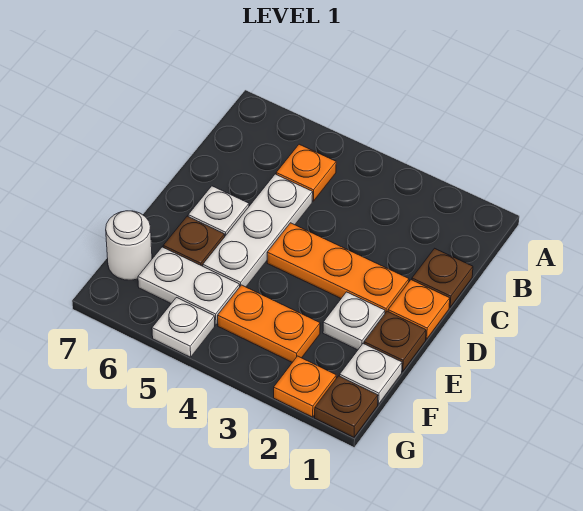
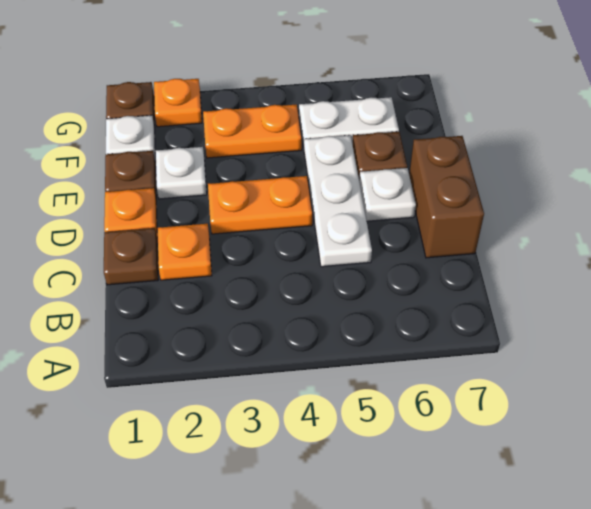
orange plate B5 level 1 -> orange plate C2 level 1
none -> brown brick C7:D7 level 1
orange plate D2:D4 level 1 -> orange plate D3:D4 level 1
white round brick F7 level 1 -> none
white plate G5 level 1 -> none

